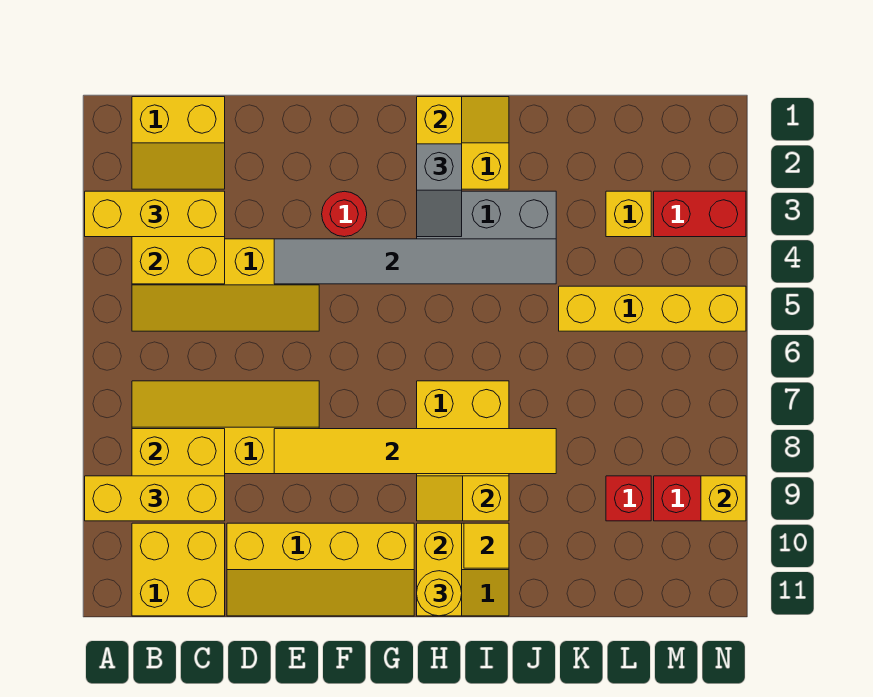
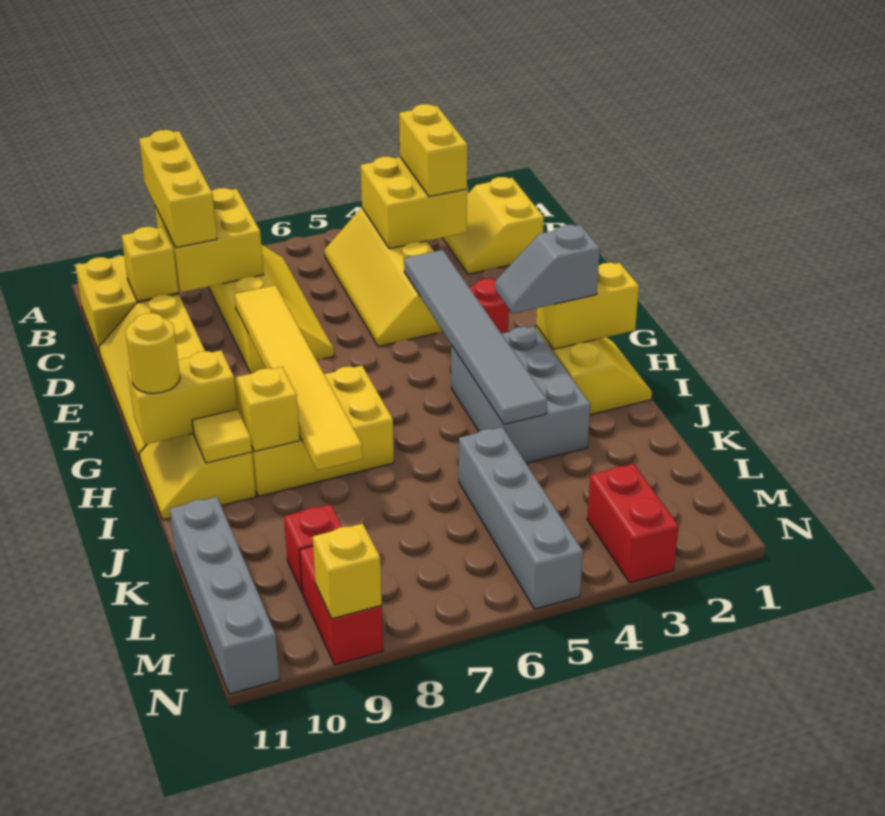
yellow brick A3:C3 level 3 -> yellow brick B3:C3 level 3
yellow brick K5:N5 level 1 -> grey brick K5:N5 level 1
none -> grey brick K11:N11 level 1
yellow brick L3 level 1 -> yellow brick C10 level 2

